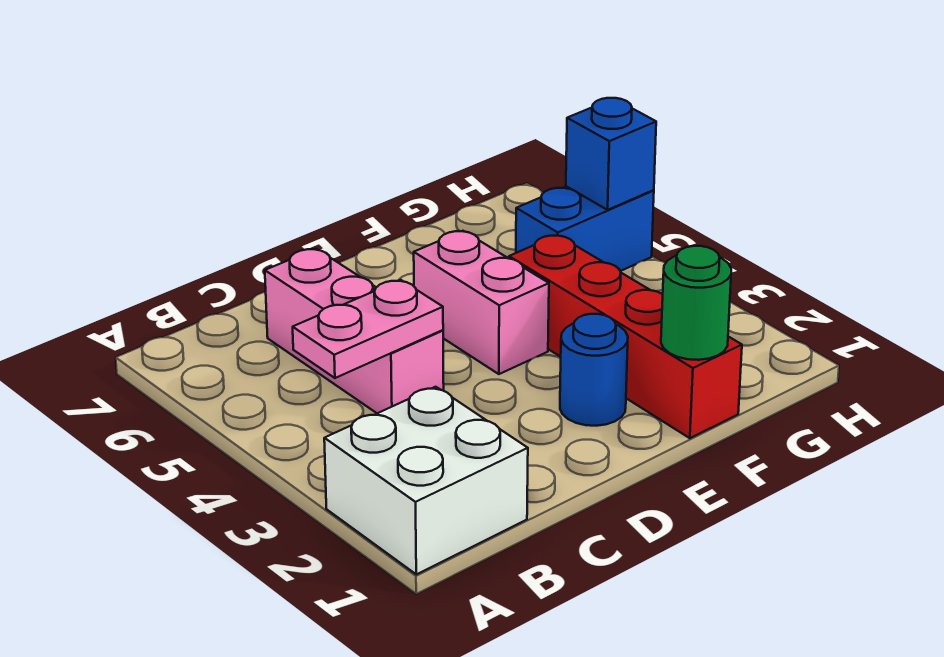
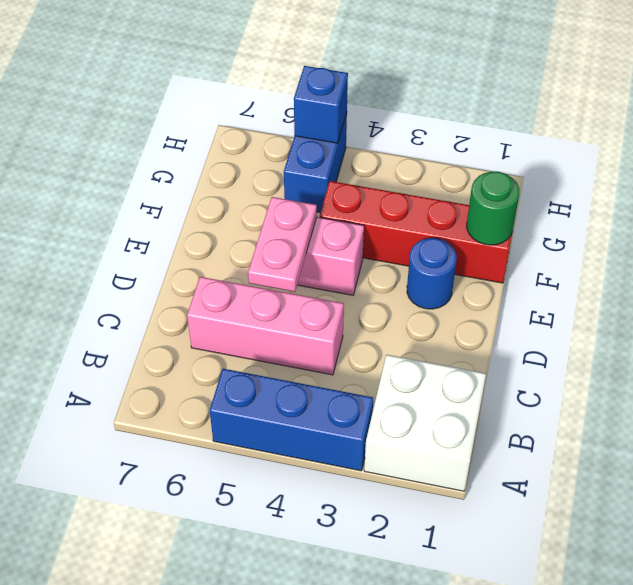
none -> blue brick A3:A5 level 1
pink plate B4:C4 level 2 -> pink plate D5:E5 level 2

